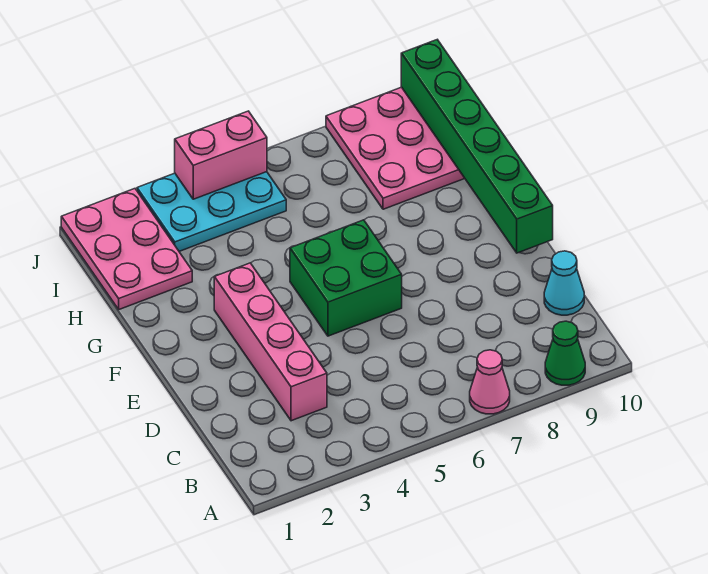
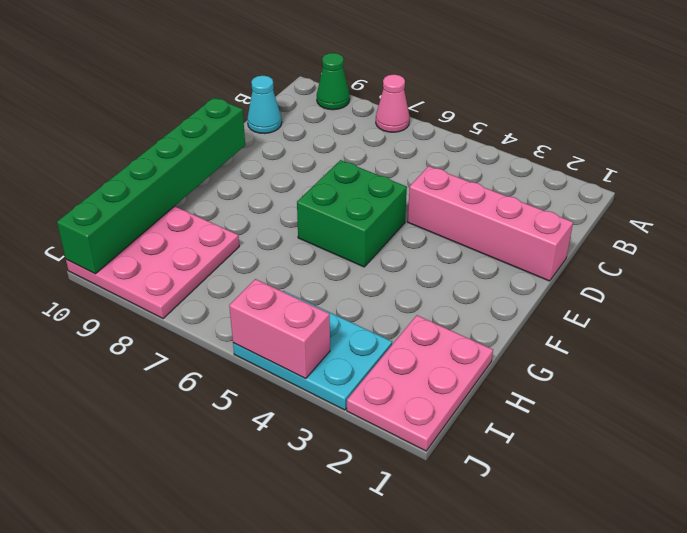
pink brick C3:F3 level 1 -> pink brick D1:D4 level 1

